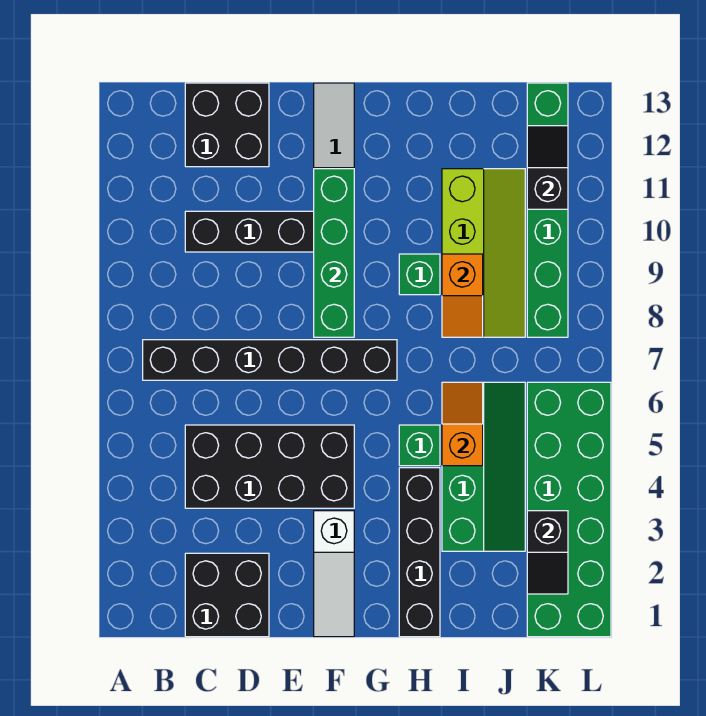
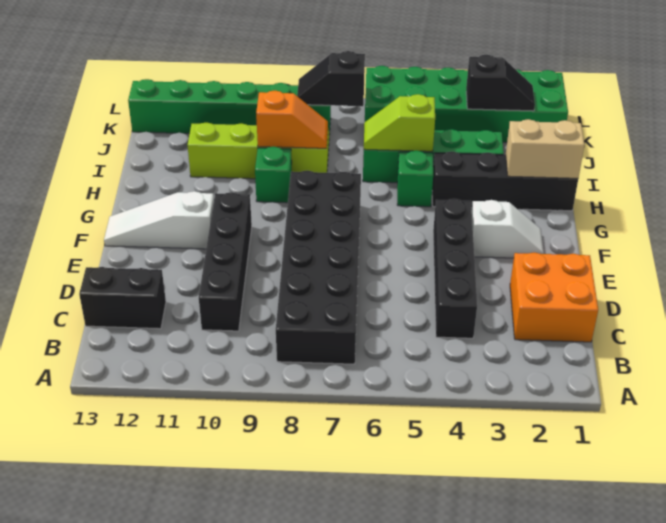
black brick B7:G7 level 1 -> black brick B7:G8 level 1
black brick C1:D2 level 1 -> orange brick C1:D2 level 1
black brick C4:F5 level 1 -> black brick C4:F4 level 1
black brick C12:D13 level 1 -> black brick C12:C13 level 1
white slope F1:F3 level 1 top 3 -> white slope F2:F3 level 1 top 3
green brick F8:F11 level 2 -> none
none -> tan brick H1:H2 level 2
orange slope I5:I6 level 2 top 5 -> lime slope I5:I6 level 2 top 5
black slope K11:K12 level 2 top 11 -> black slope K7:K8 level 2 top 7

